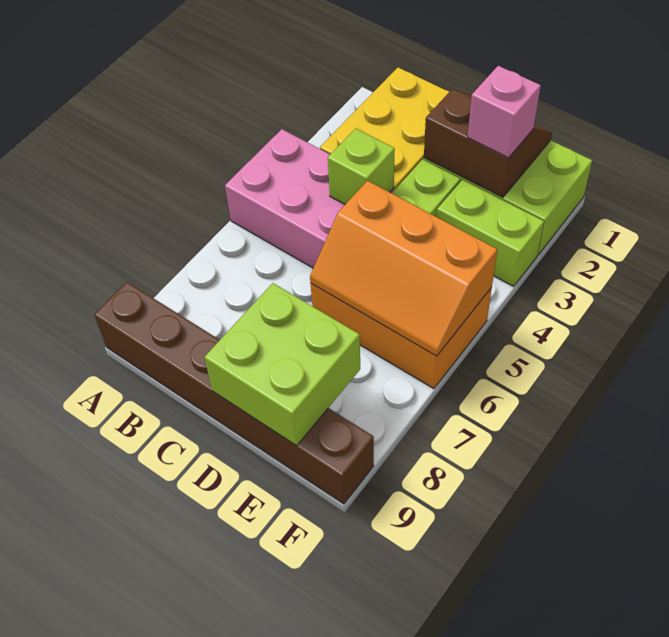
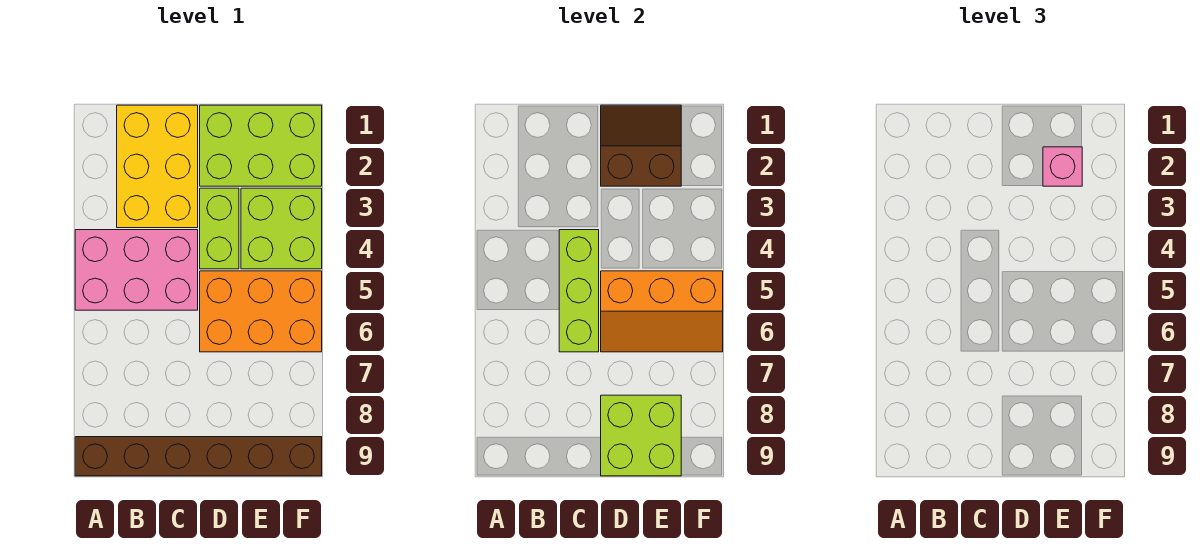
lime brick C4 level 2 -> lime brick C4:C6 level 2
lime brick E3:F3 level 1 -> lime brick E3:F4 level 1

